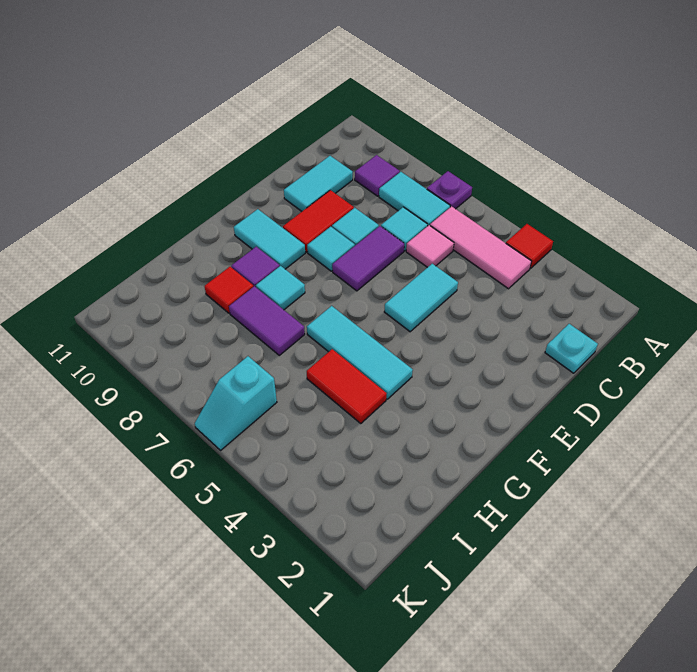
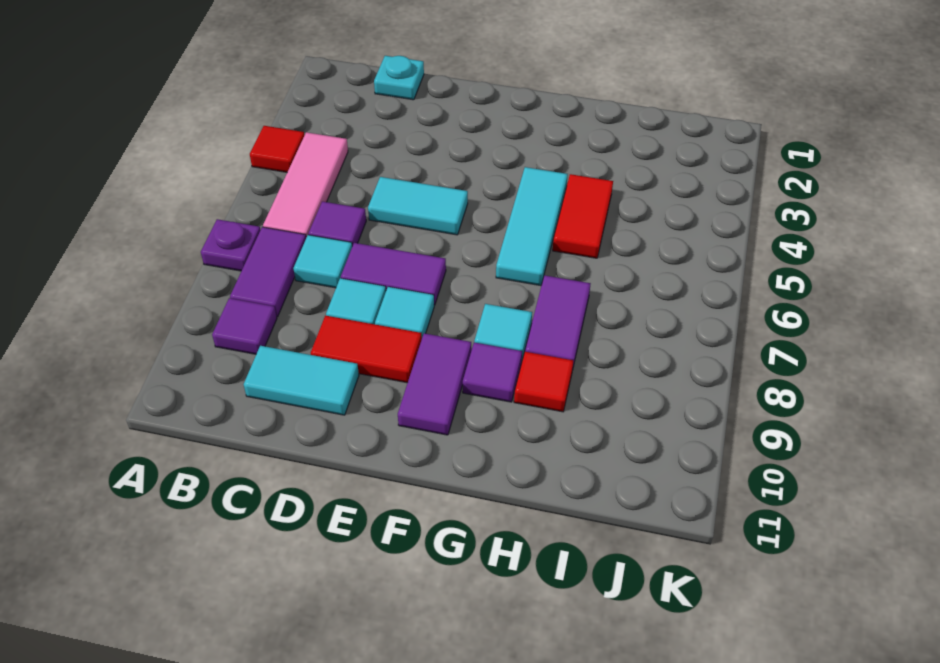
cyan tile B7:B8 level 1 -> purple tile B7:B8 level 1
pink tile C6 level 1 -> purple tile C6 level 1
cyan tile F9:F10 level 1 -> purple tile F9:F10 level 1
cyan slope J6:K6 level 1 top J -> none

